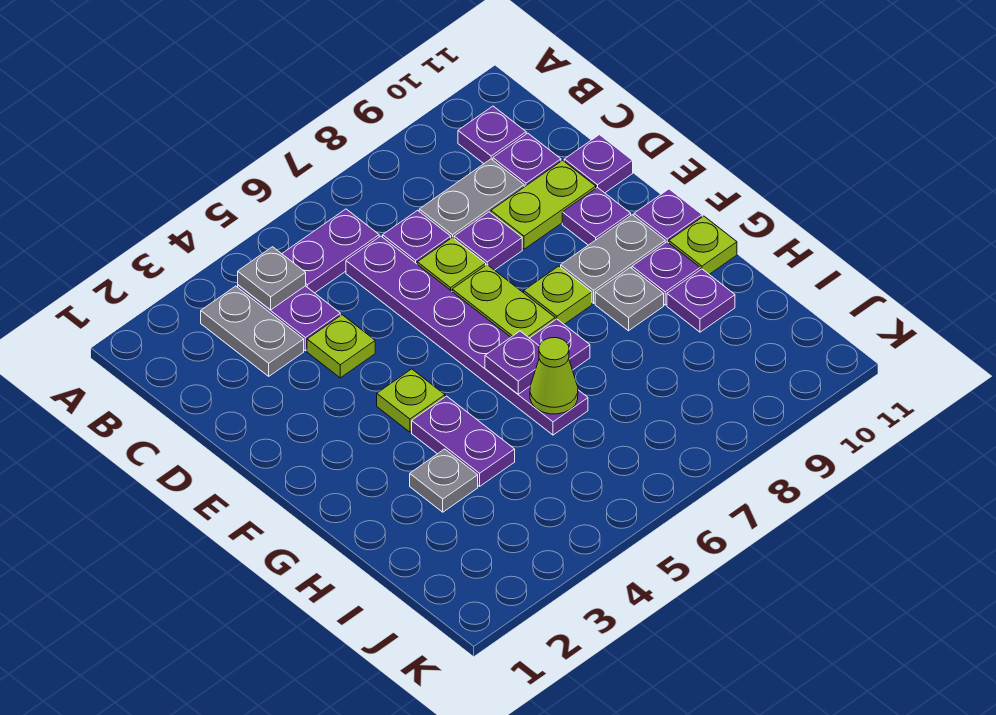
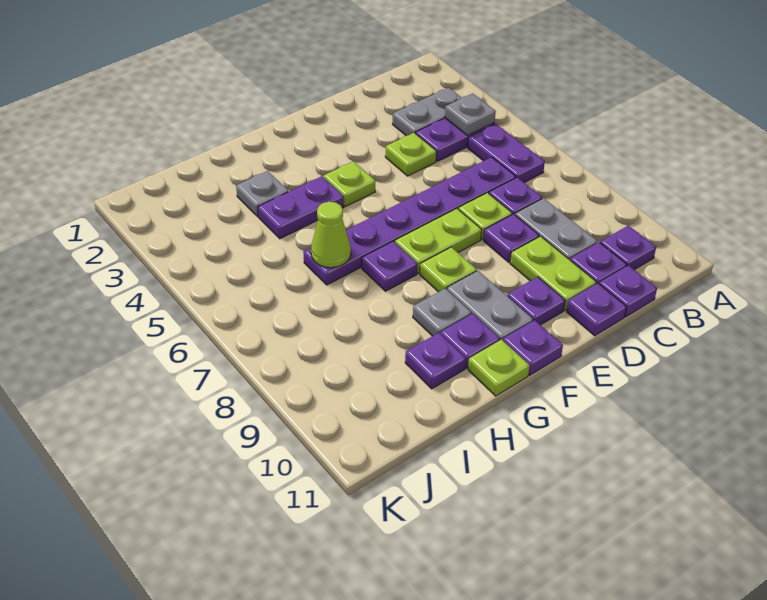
purple plate G6 level 2 -> purple plate C11 level 1

